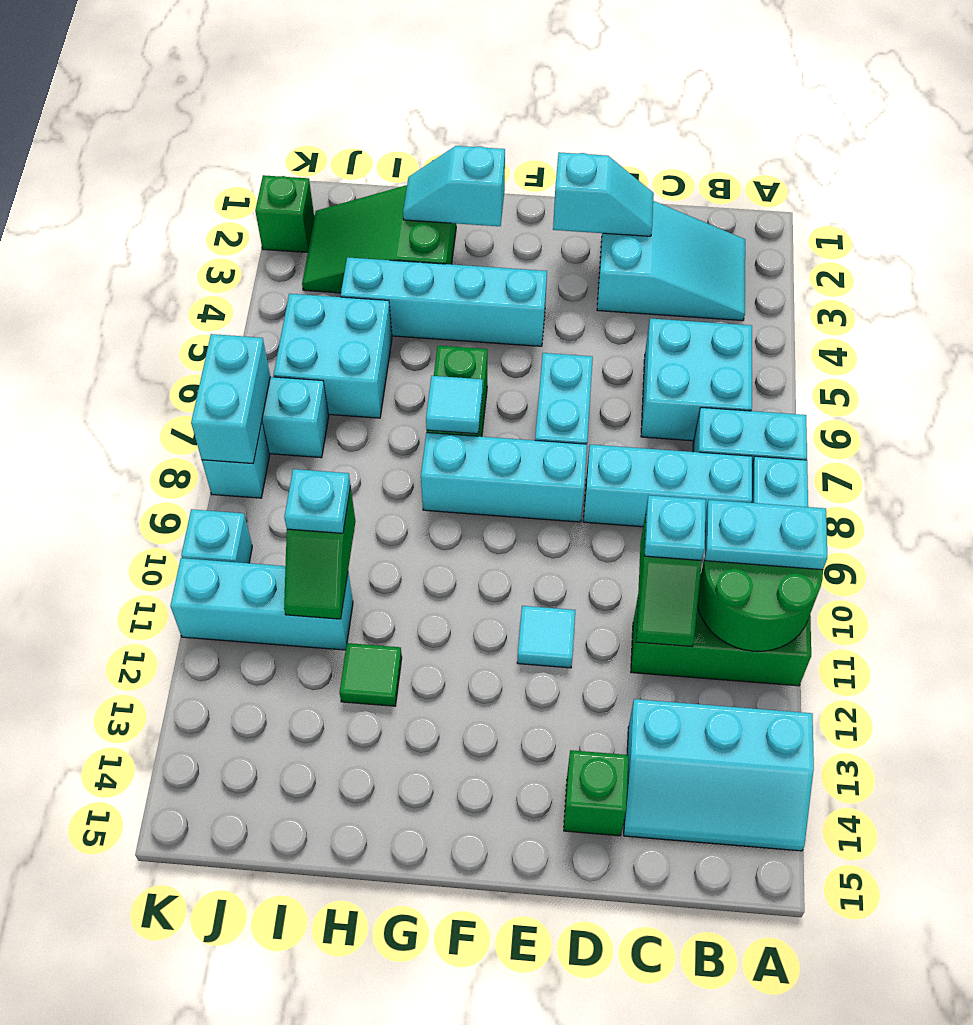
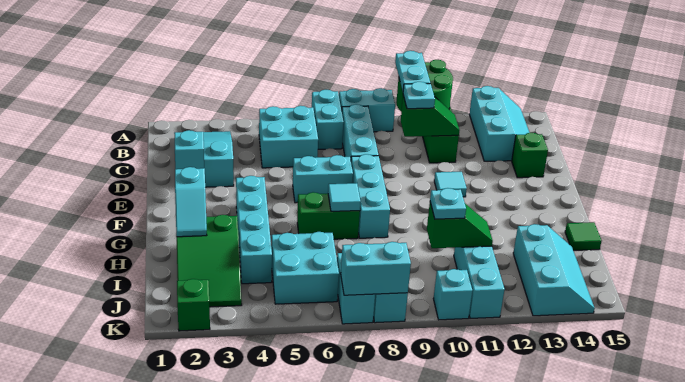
green tile H12 level 1 -> green tile H15 level 1
none -> cyan slope I13:K14 level 1 top 13

